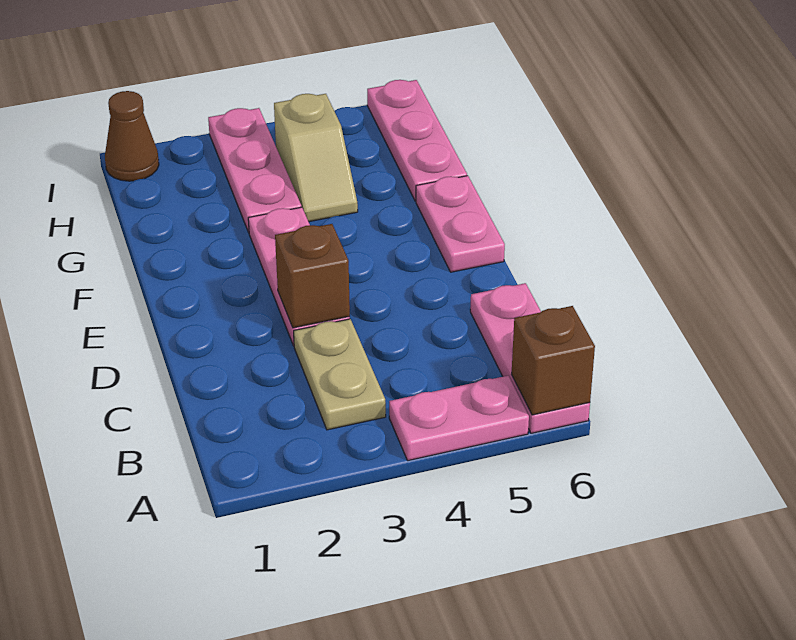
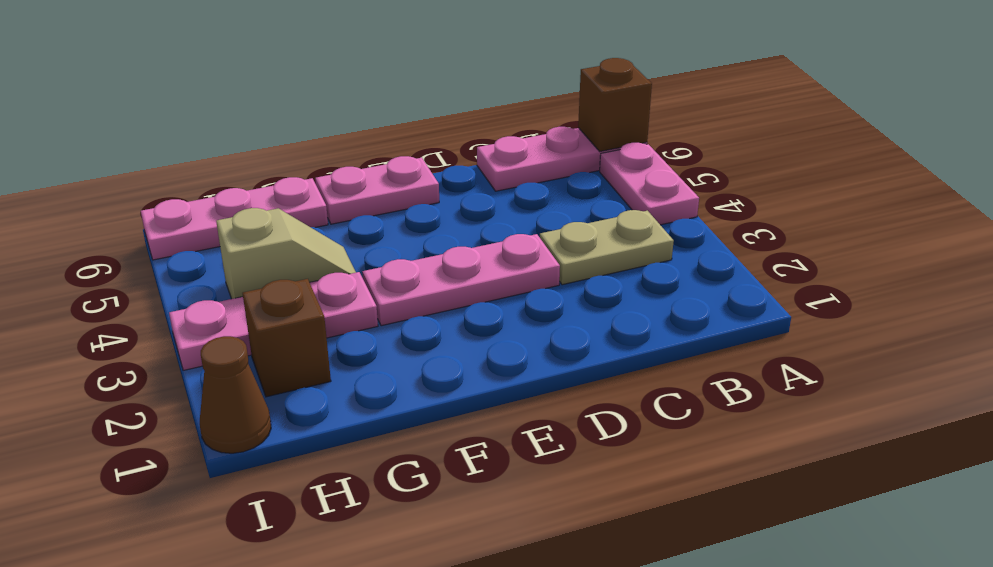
brown brick D3 level 2 -> brown brick H2 level 1

